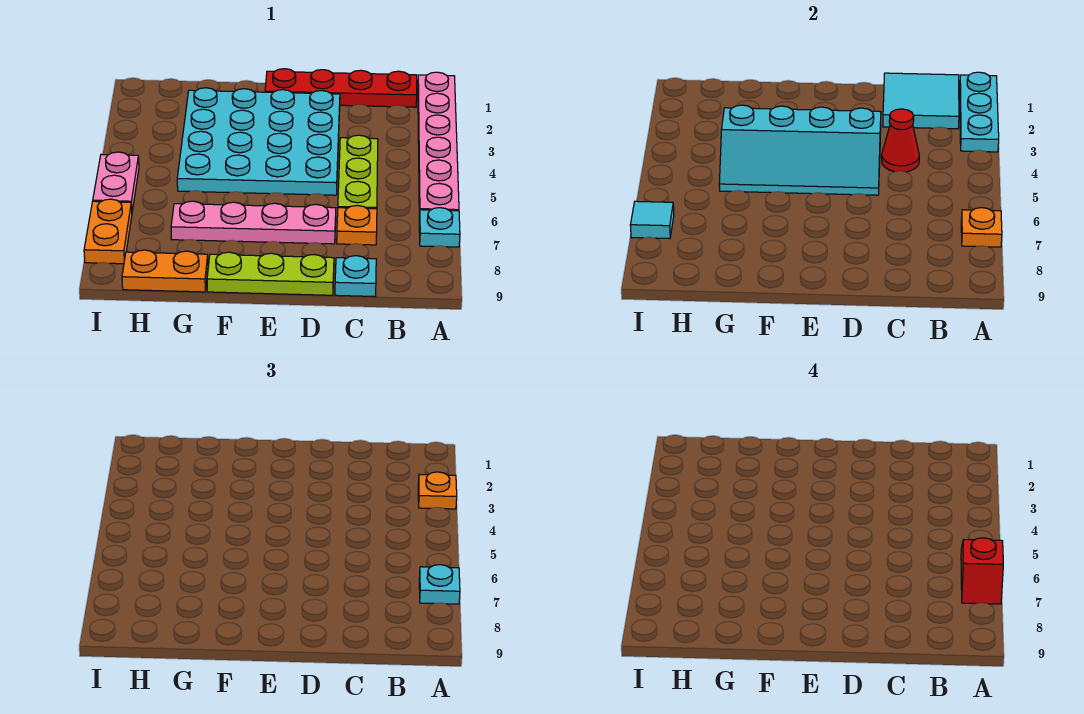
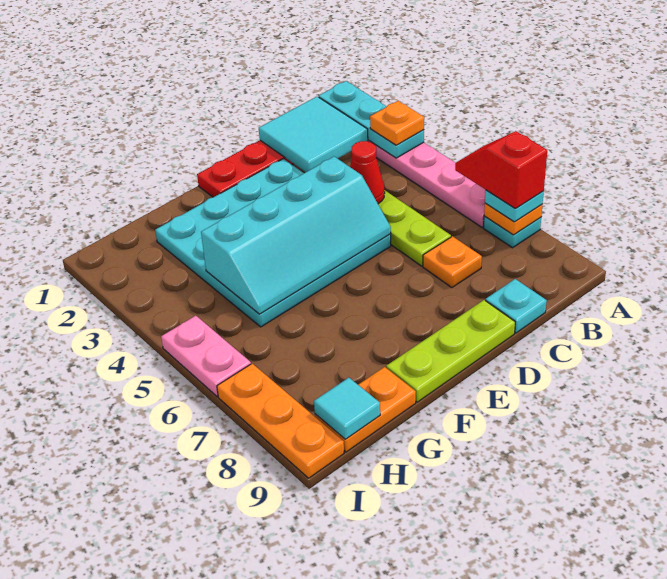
pink plate D7:G7 level 1 -> none
orange plate I7:I8 level 1 -> orange plate I7:I9 level 1
cyan tile I7 level 2 -> cyan tile H9 level 2

